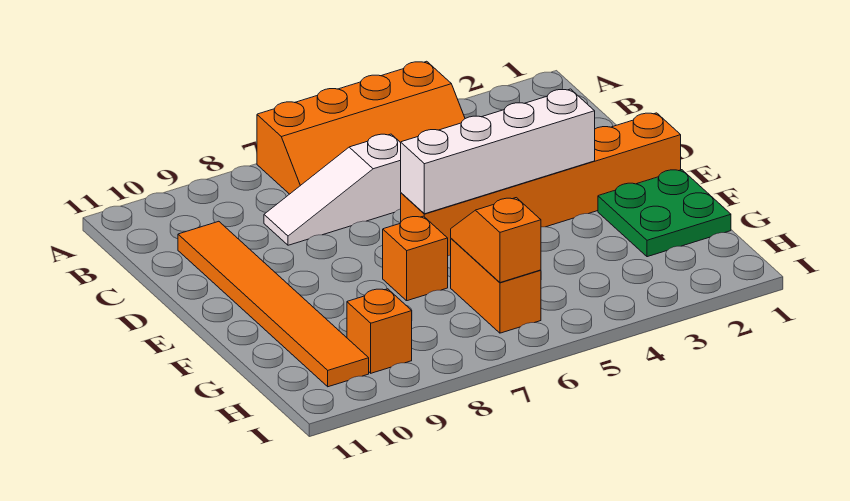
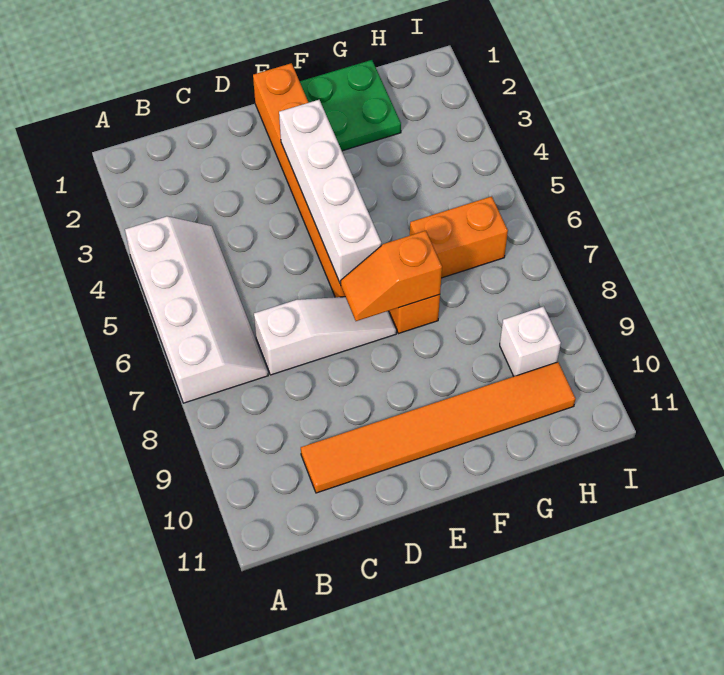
orange slope A4:B7 level 1 top A -> white slope A4:B7 level 1 top A
white slope C6:C8 level 1 top 6 -> white slope C7:E7 level 1 top C
orange slope G6:H6 level 2 top H -> orange slope E7:F7 level 2 top F
orange brick H9 level 1 -> white brick H9 level 1

